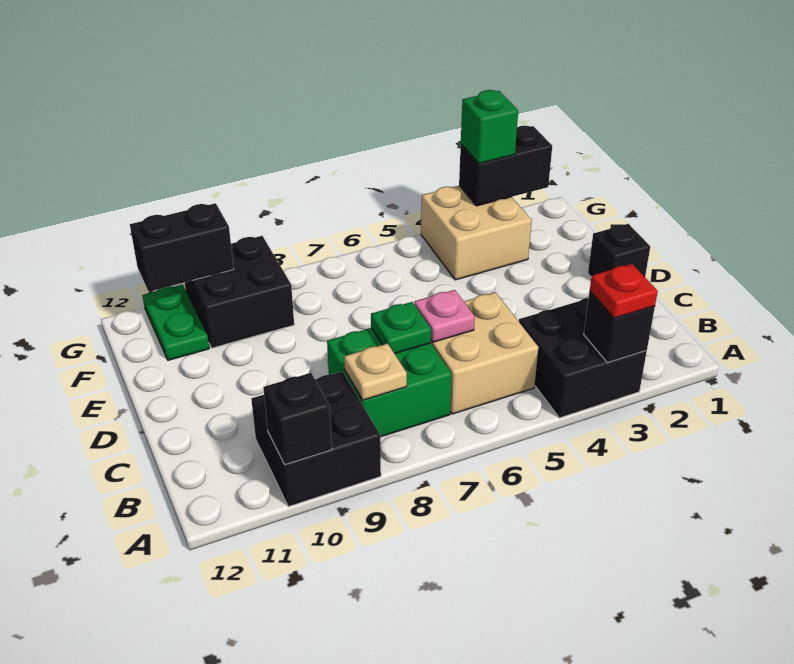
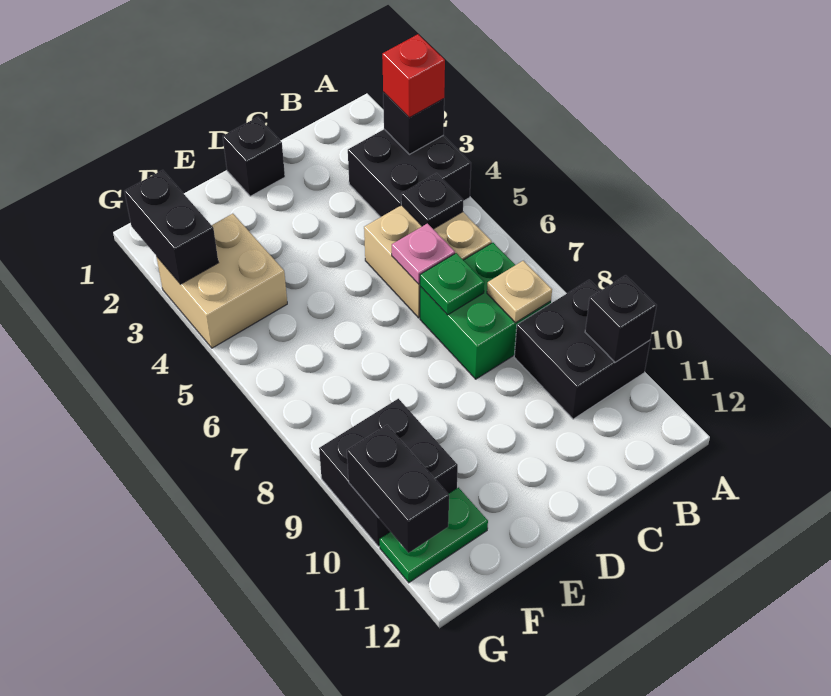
red plate A3 level 3 -> red brick A3 level 3
none -> black plate B5 level 2
green brick G3 level 3 -> none

